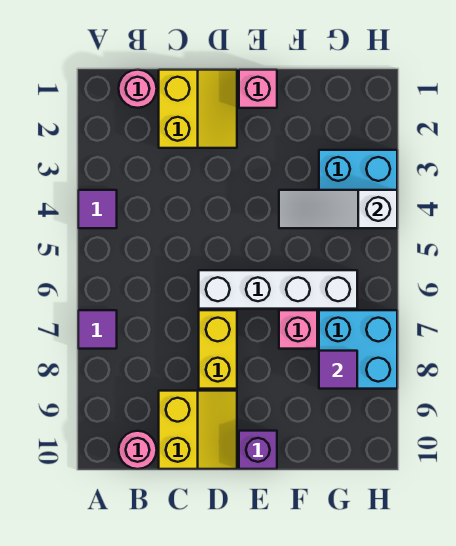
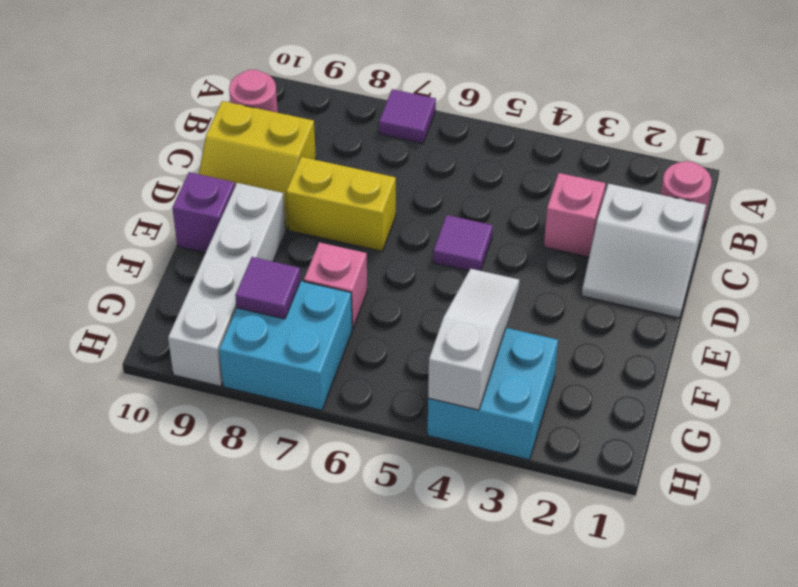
purple tile A4 level 1 -> purple tile D5 level 1
yellow slope C1:D2 level 1 top C -> white slope C1:D2 level 1 top C
white brick D6:G6 level 1 -> white brick E9:H9 level 1
pink brick E1 level 1 -> pink brick C3 level 1

